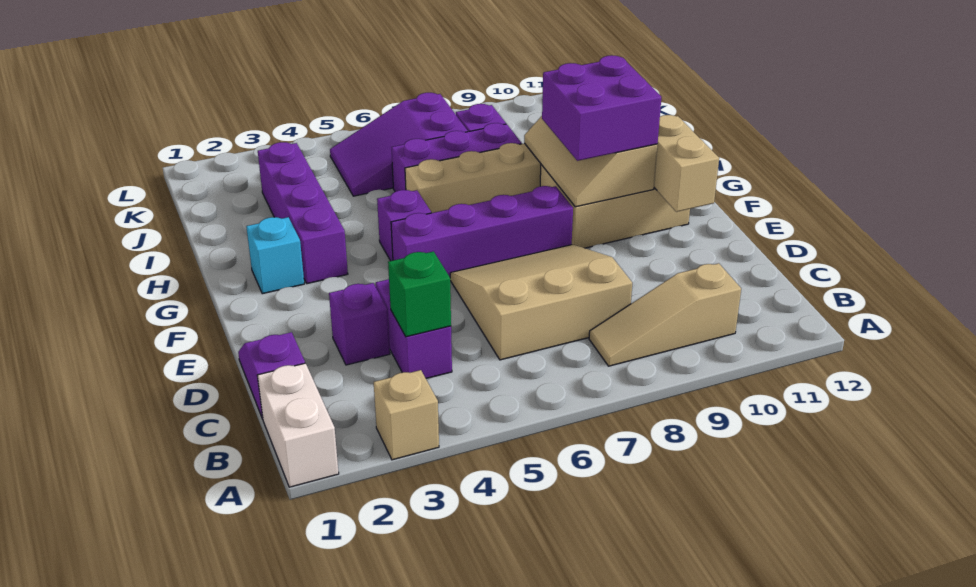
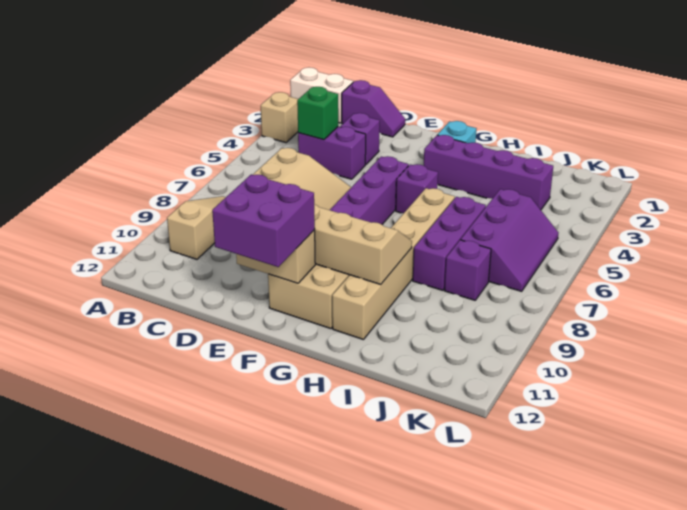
purple brick F9:G10 level 3 -> purple brick E11:F12 level 3
purple slope J5:K7 level 1 top 7 -> purple slope J5:K7 level 1 top J

